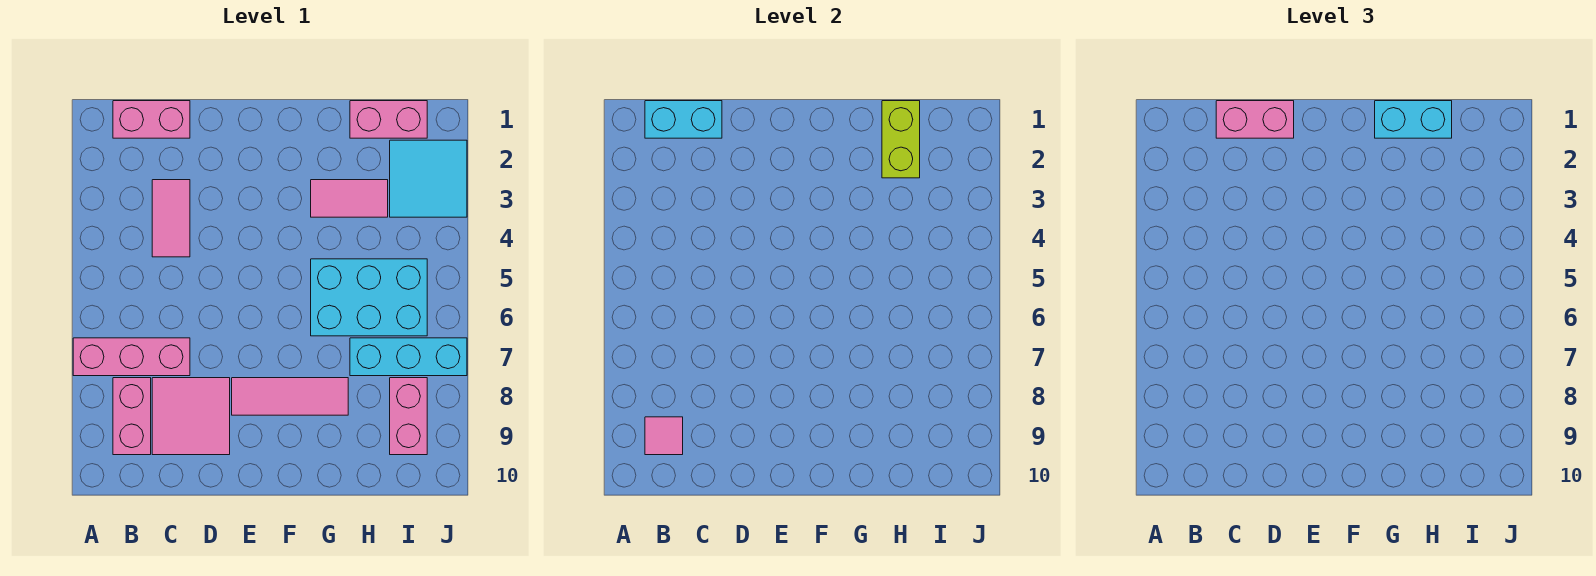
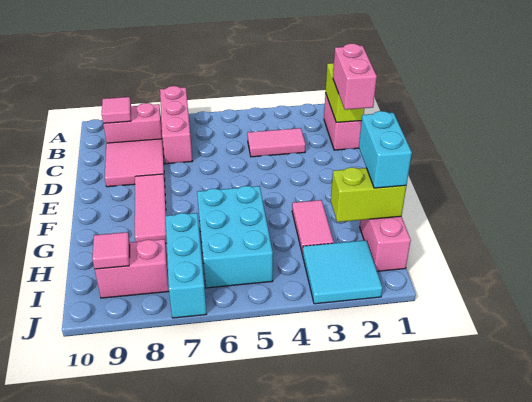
cyan brick B1:C1 level 2 -> lime brick B1:C1 level 2
none -> pink tile I9 level 2

